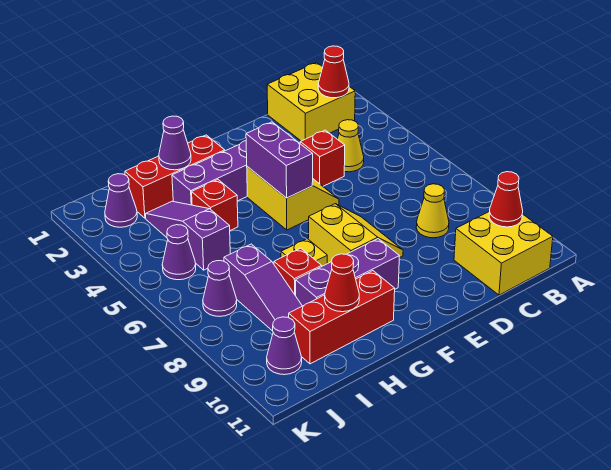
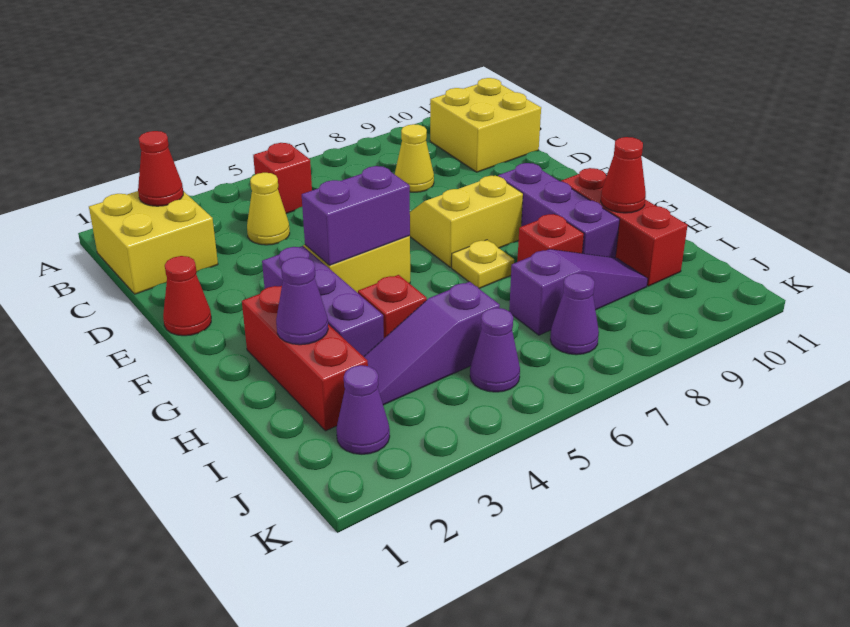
red cone B10 level 2 -> red cone E1 level 1
red brick D4 level 1 -> red brick B5 level 1
purple cone J10 level 1 -> none

